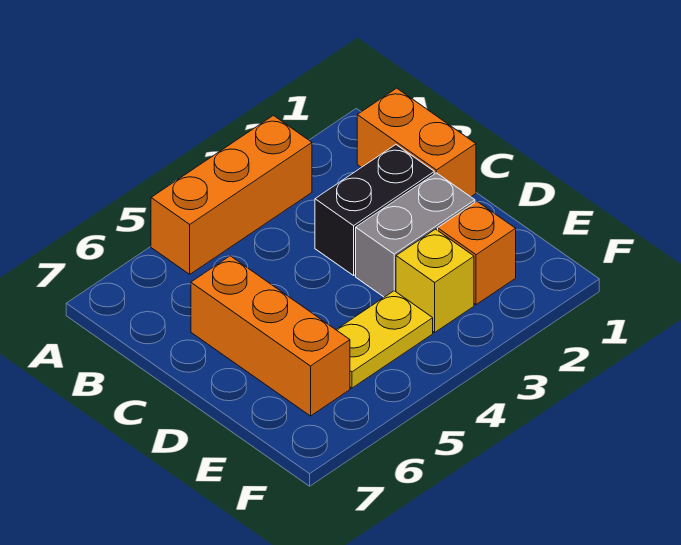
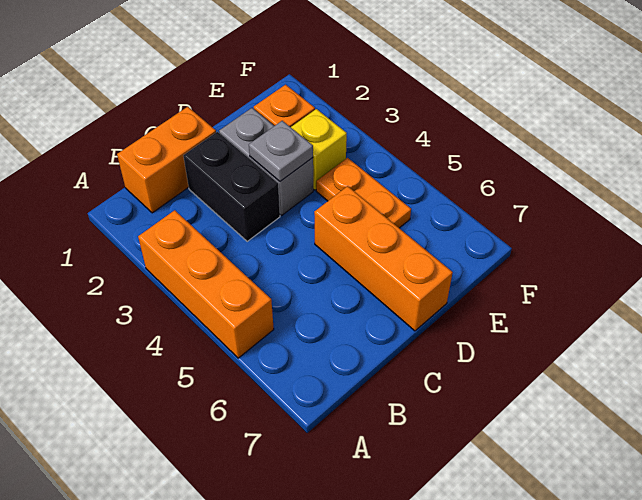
orange brick C6:E6 level 1 -> orange brick D5:D7 level 1
none -> grey plate D3 level 2
yellow plate E4:E5 level 1 -> orange plate E4:E5 level 1

